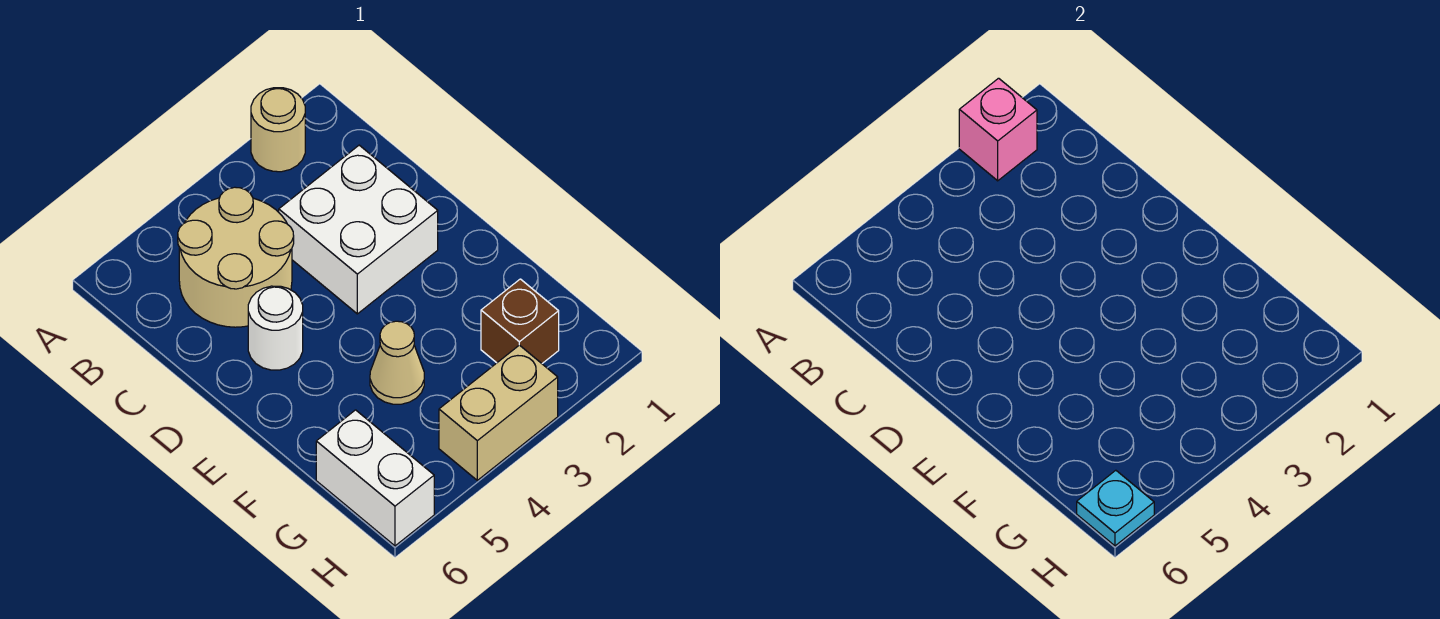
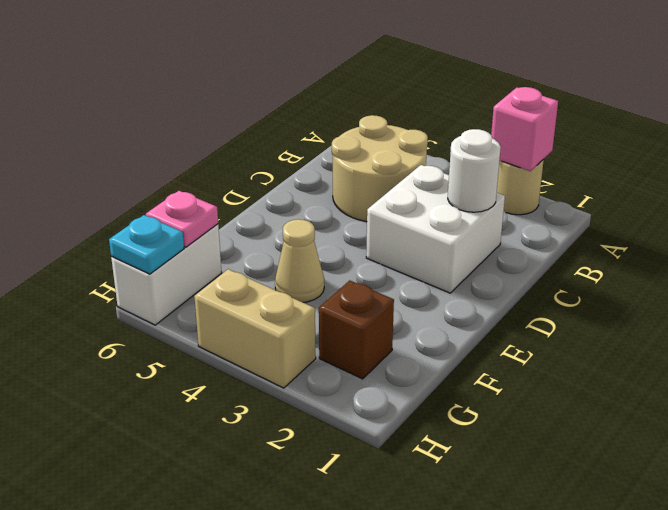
white round brick D5 level 1 -> white round brick C2 level 2
none -> pink plate G6 level 2

